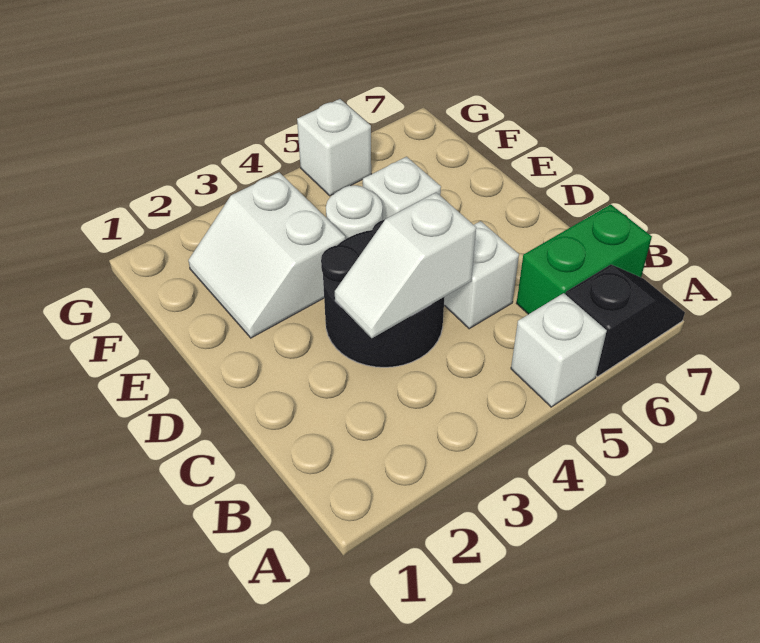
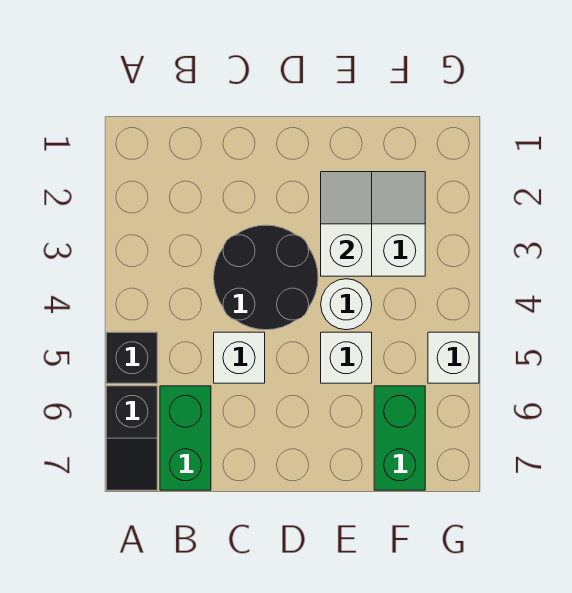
white brick A5 level 1 -> black brick A5 level 1
white slope C3:C4 level 2 top 4 -> white slope E2:E3 level 2 top 3
none -> green brick F6:F7 level 1

